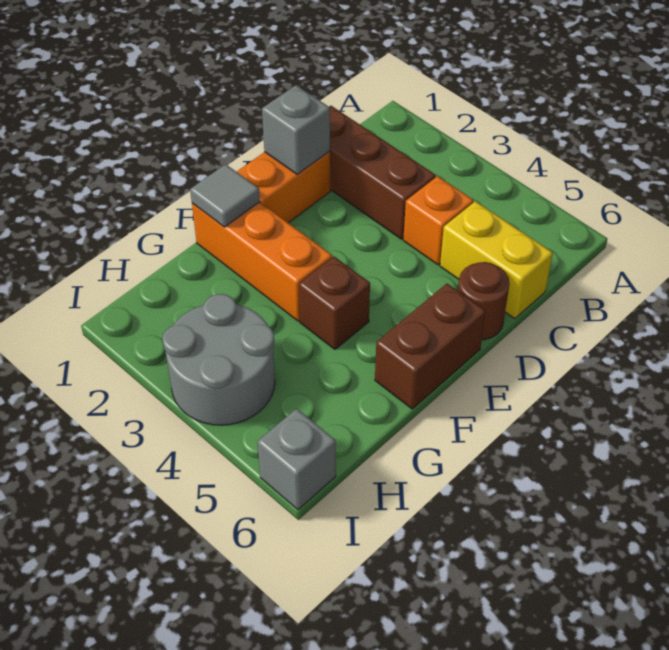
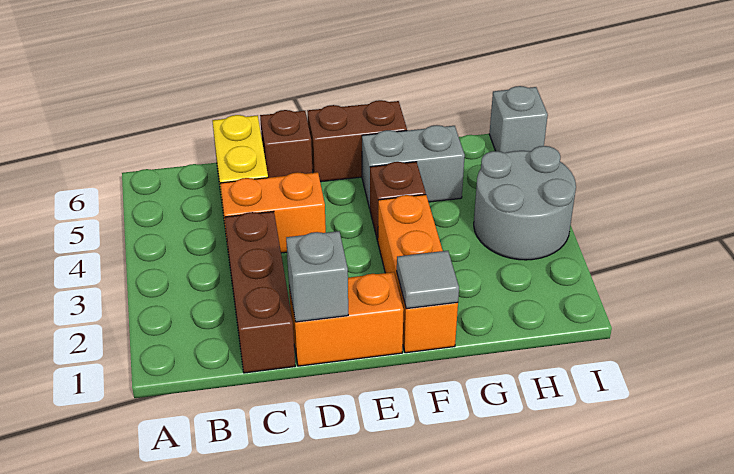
orange brick C4 level 1 -> orange brick C4:D4 level 1
brown round brick D6 level 1 -> brown brick D6 level 1
none -> grey brick F5:G5 level 1

